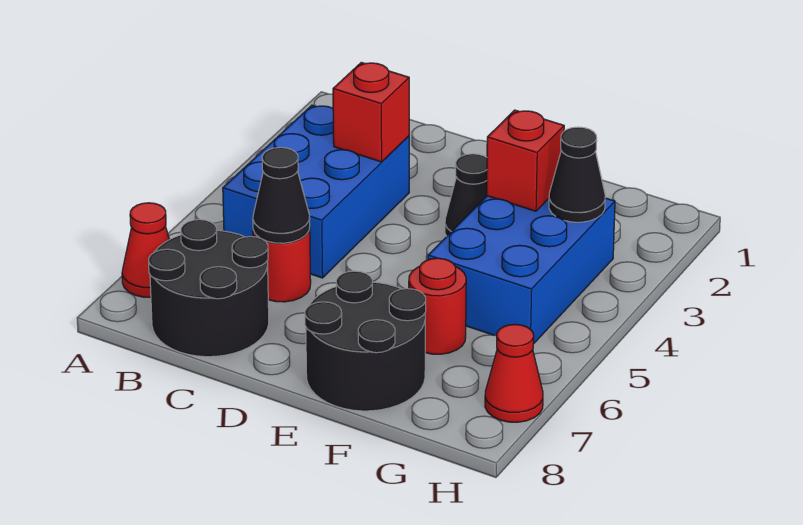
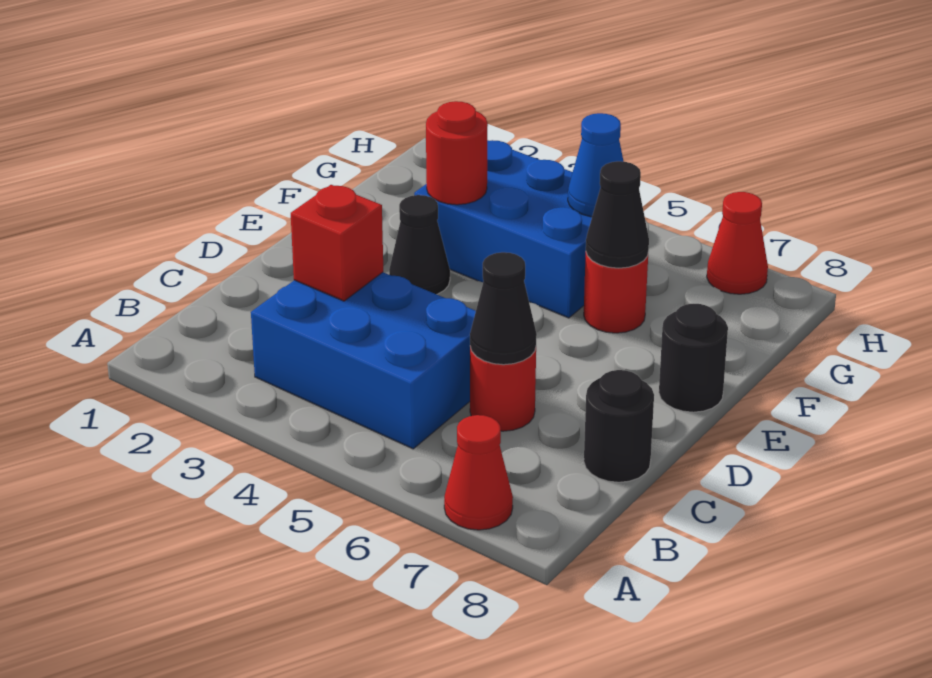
black round brick B7:C8 level 1 -> black round brick C8 level 1
black round brick E7:F8 level 1 -> black round brick E8 level 1
red brick F3 level 2 -> red round brick F3 level 2
black cone G3 level 2 -> black cone F6 level 2
none -> blue cone G5 level 2

